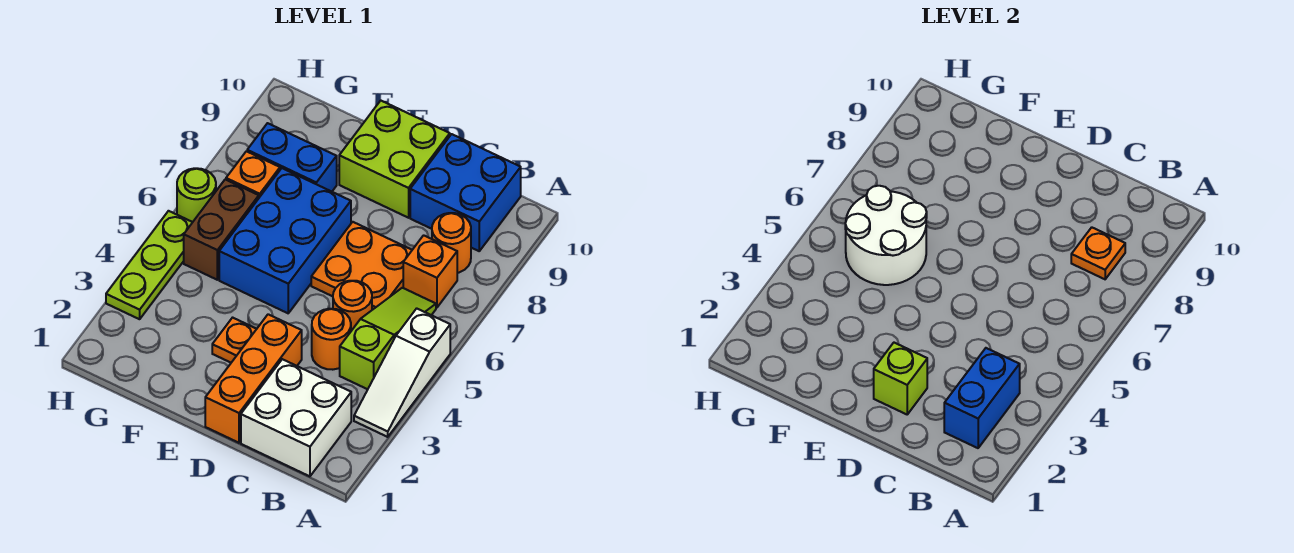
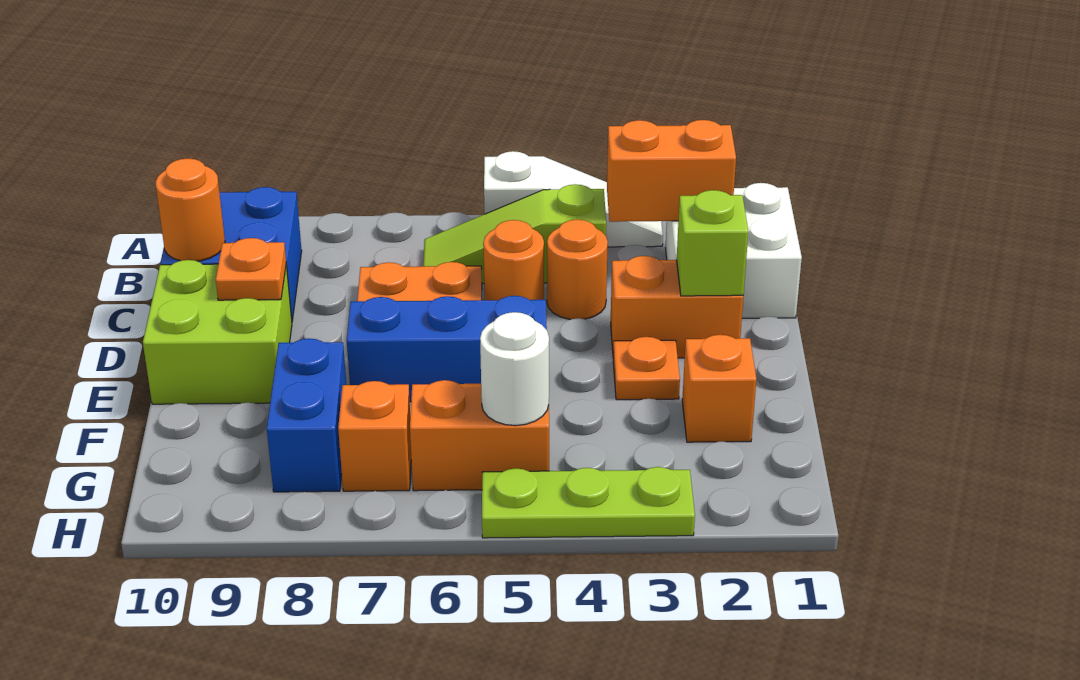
blue brick B2:B3 level 2 -> orange brick B2:B3 level 2
orange brick B7 level 1 -> orange brick F2 level 1
orange round brick B8 level 1 -> orange round brick C10 level 2
orange plate B8 level 2 -> orange plate D9 level 2
orange brick D1:D3 level 1 -> orange brick D2:D3 level 1
blue brick E5:F7 level 1 -> blue brick E5:E7 level 1
white round brick F5:G6 level 2 -> white round brick G5 level 2
brown brick G5:G6 level 1 -> orange brick G5:G6 level 1
lime round brick H6 level 1 -> none

